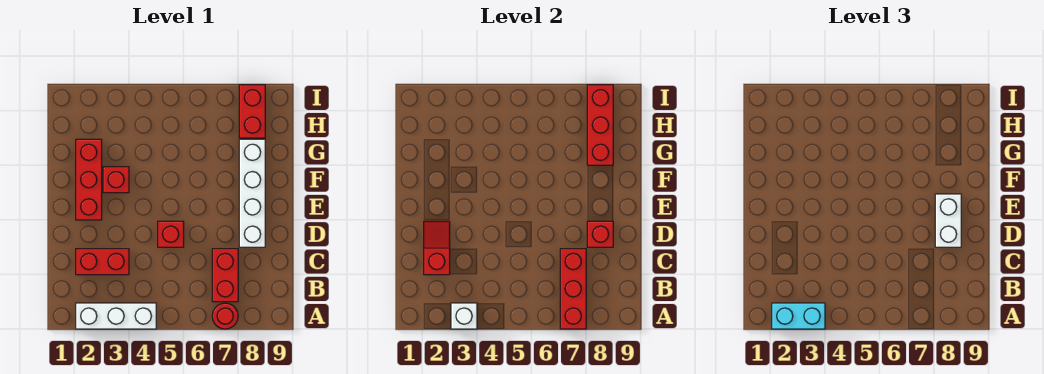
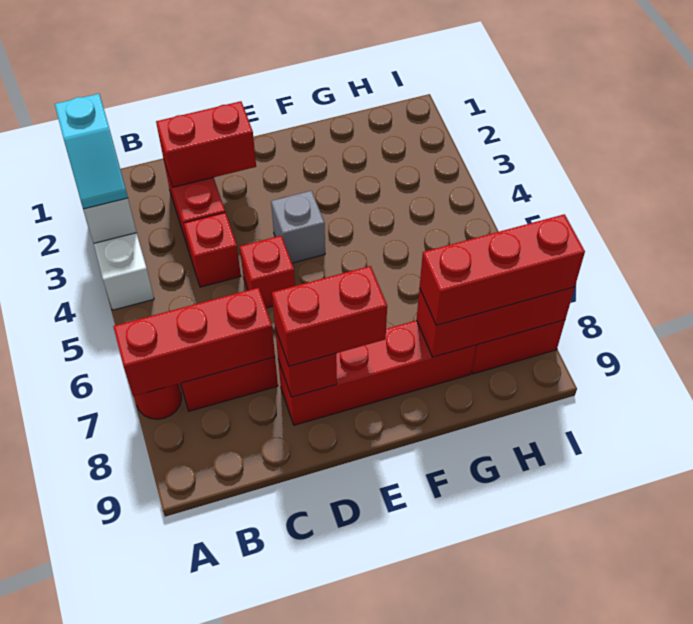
cyan brick A2:A3 level 3 -> cyan slope A2:A3 level 3 top 2
red slope C2:D2 level 2 top C -> red brick C2:D2 level 2
white brick D8:G8 level 1 -> red brick D8:G8 level 1
white brick D8:E8 level 3 -> red brick D8:E8 level 3
red brick E2:G2 level 1 -> red brick G8:I8 level 3
none -> grey brick E4 level 1
red brick F3 level 1 -> red brick C4 level 1

